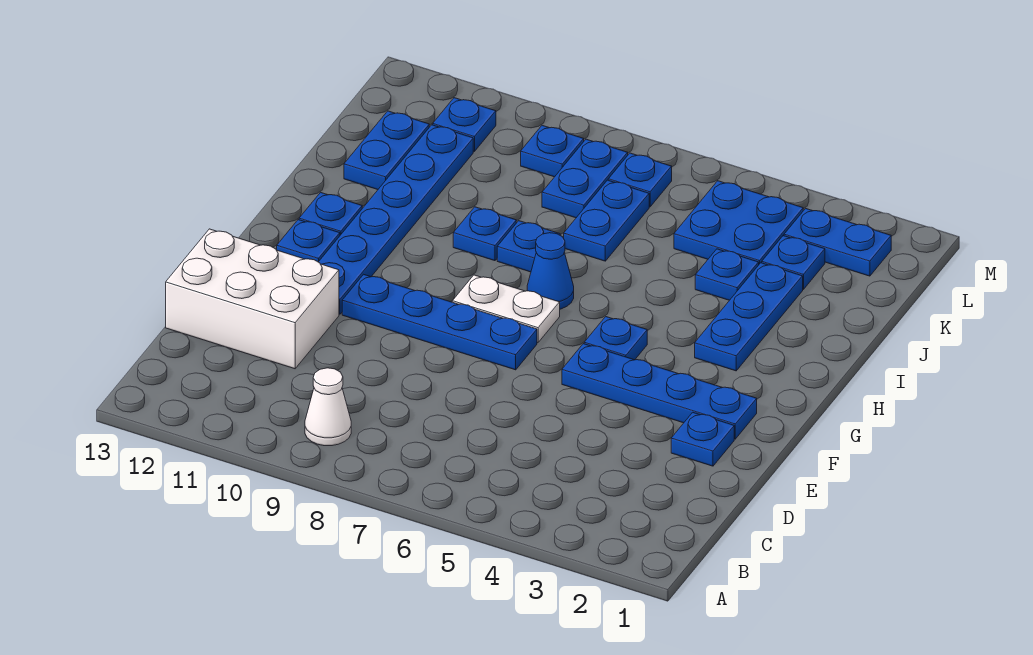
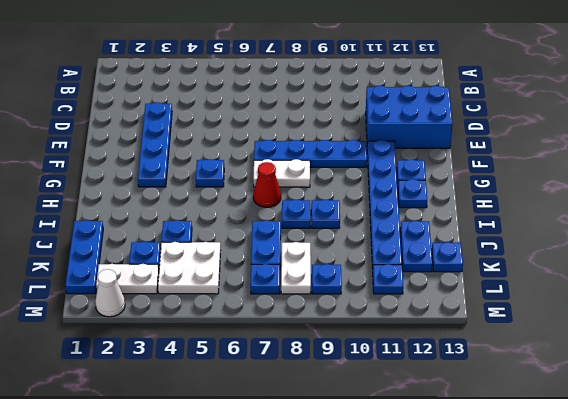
white cone B9 level 1 -> white cone M2 level 1
white brick D11:E13 level 1 -> blue brick D11:E13 level 1
blue plate E2 level 1 -> blue plate K13 level 1
blue plate F2:F5 level 1 -> blue plate D3:G3 level 1
blue plate H3:J3 level 1 -> blue plate J1:L1 level 1
blue cone H7 level 1 -> red cone H7 level 1
blue plate K4:L5 level 1 -> white plate K4:L5 level 1
blue plate K8:L8 level 1 -> white plate K8:L8 level 1
blue plate L2:L3 level 1 -> white plate L2:L3 level 1

